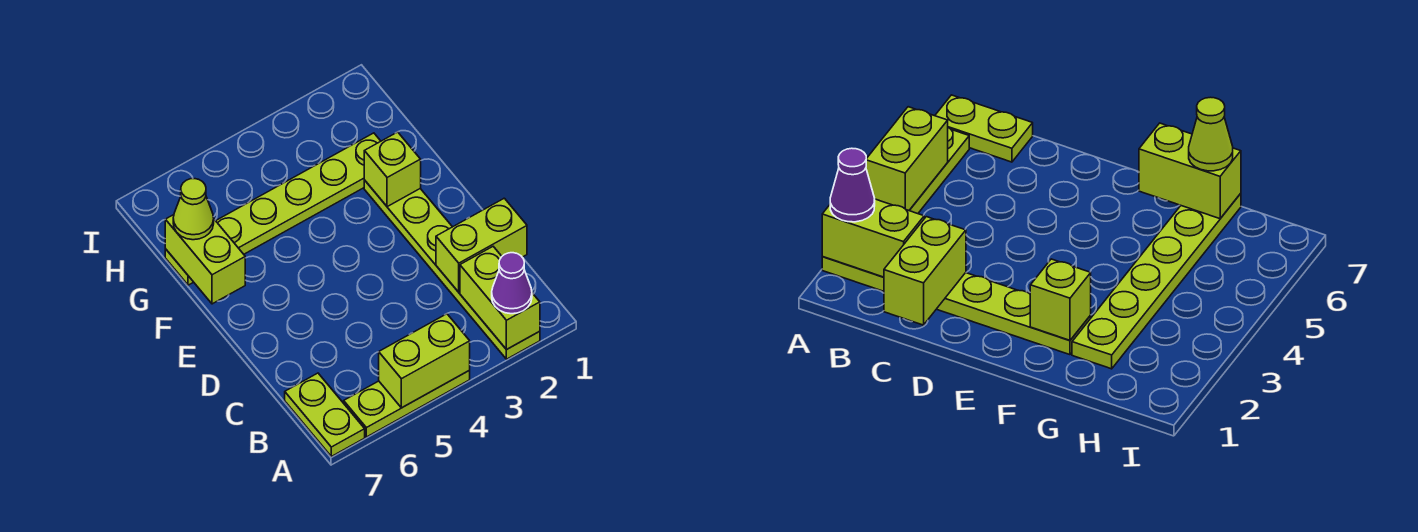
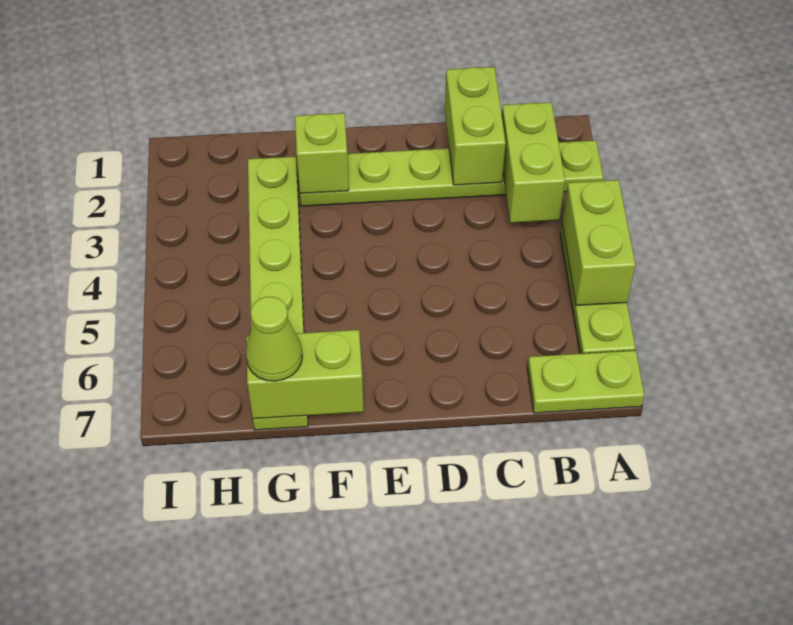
lime brick A2:B2 level 2 -> lime brick B2:B3 level 2
purple cone A2 level 3 -> none

